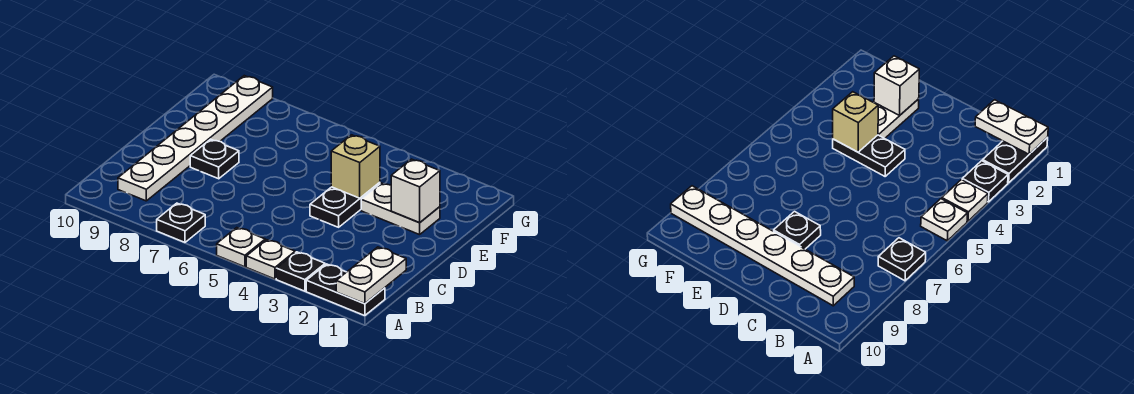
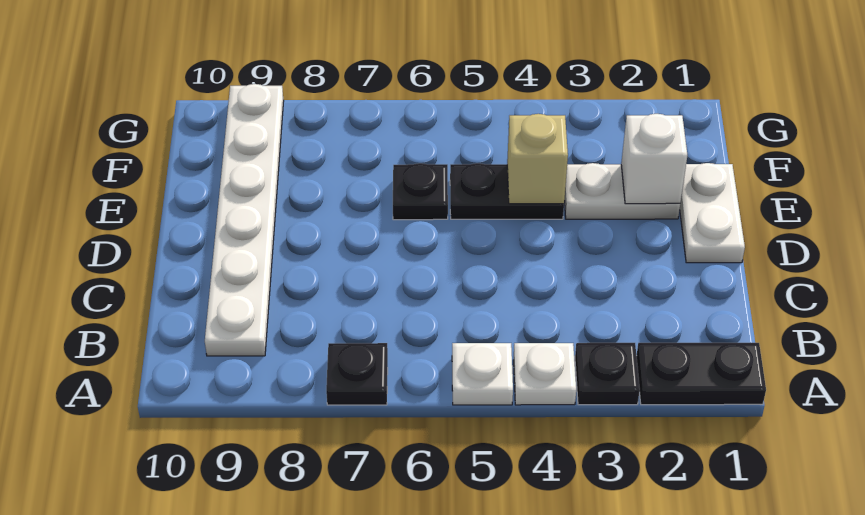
white plate A1:B1 level 2 -> white plate D1:E1 level 1
black plate D4:E4 level 1 -> black plate E4:E5 level 1
black plate D8 level 1 -> black plate E6 level 1

